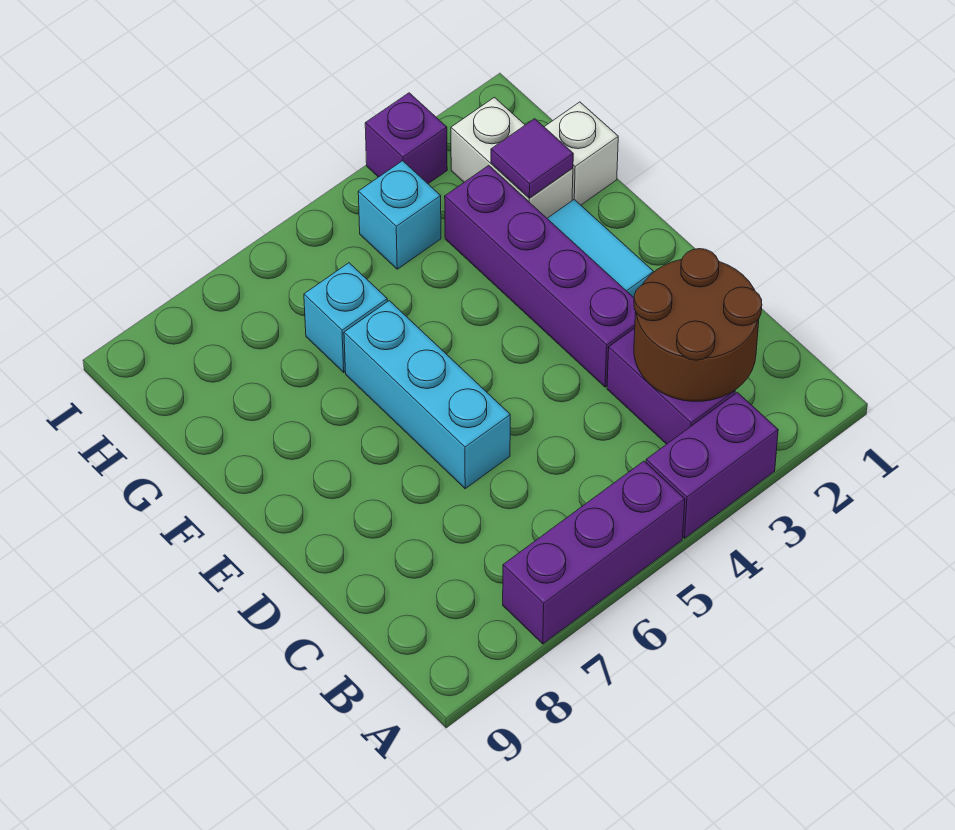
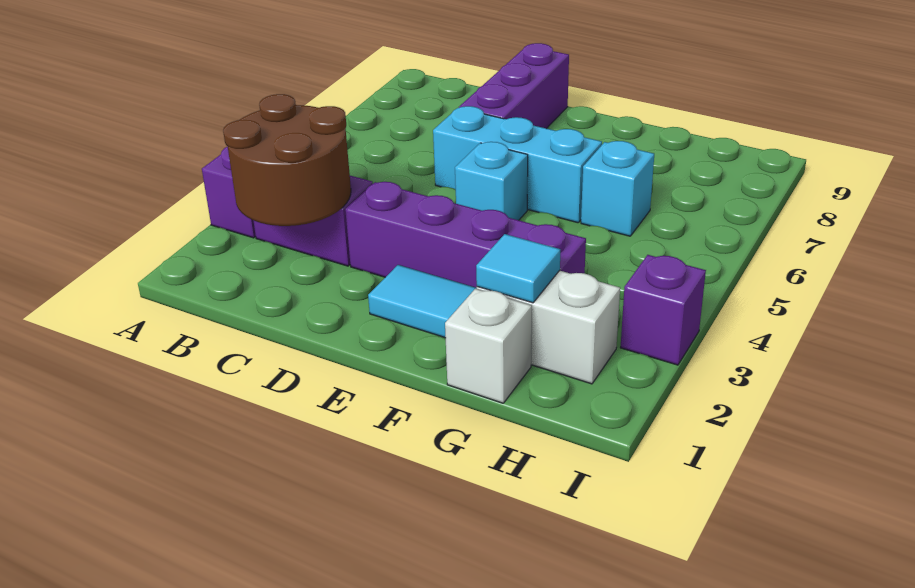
purple brick A5:A7 level 1 -> purple brick D7:D9 level 1
purple tile G2 level 2 -> cyan tile G2 level 2
cyan brick H4 level 1 -> cyan brick E5 level 1

